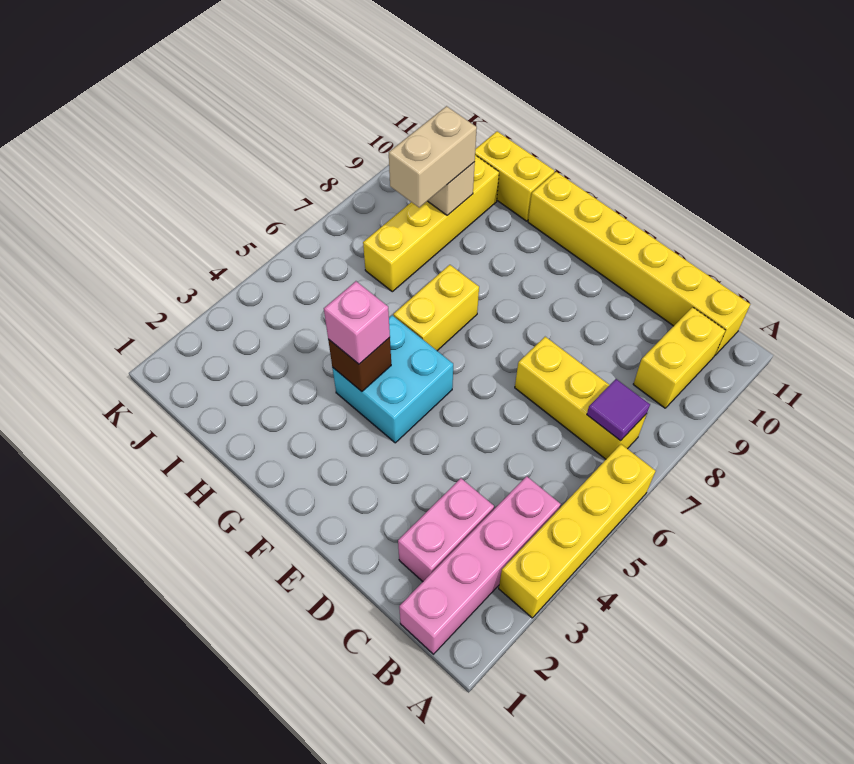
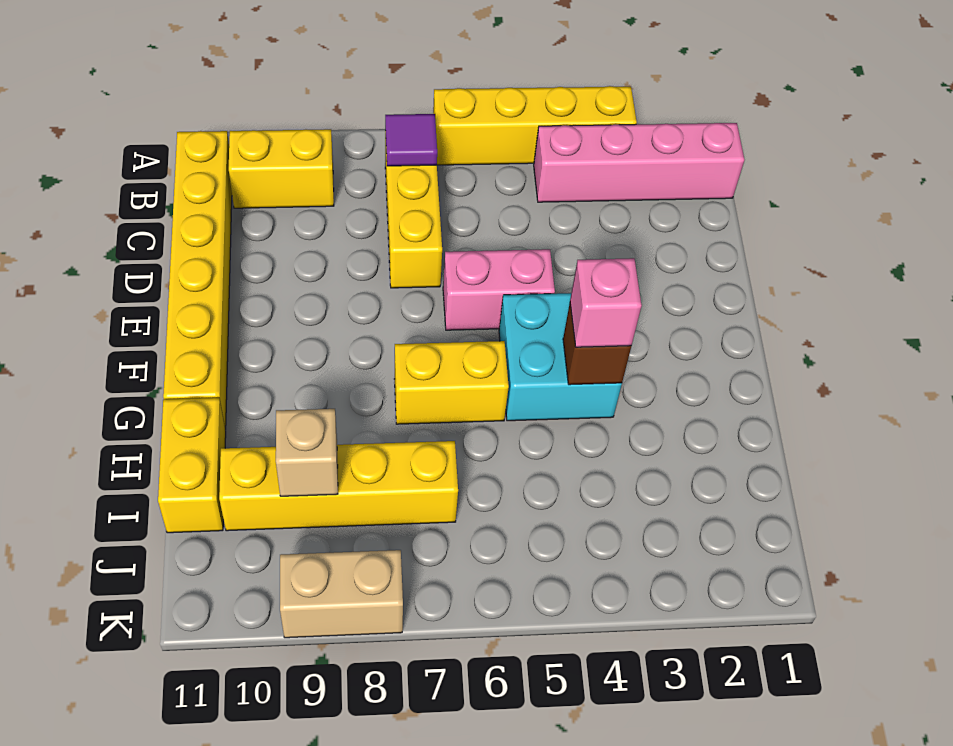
pink brick C2:C3 level 1 -> pink brick E5:E6 level 1
tan brick I8:I9 level 3 -> tan brick K8:K9 level 1

